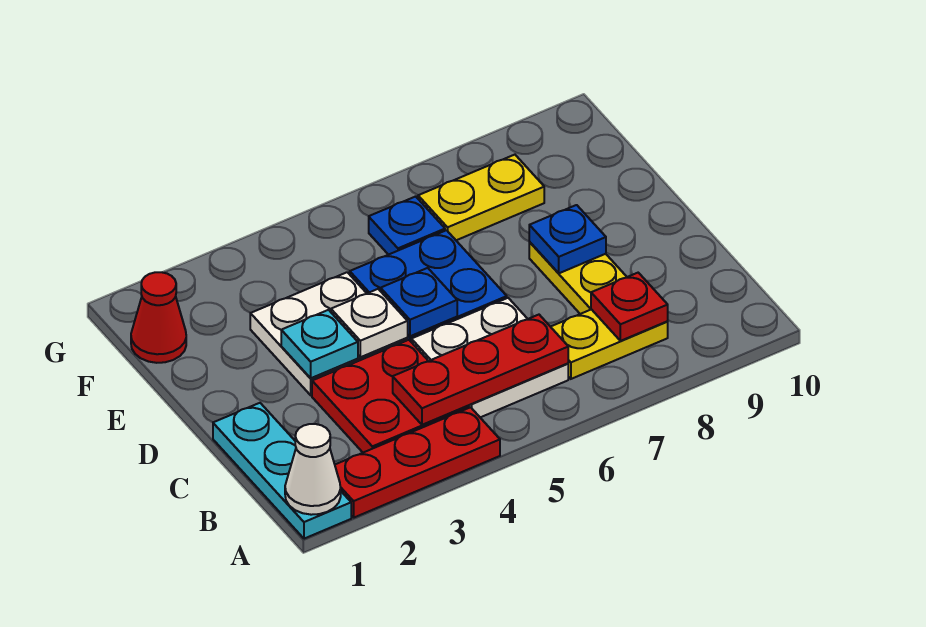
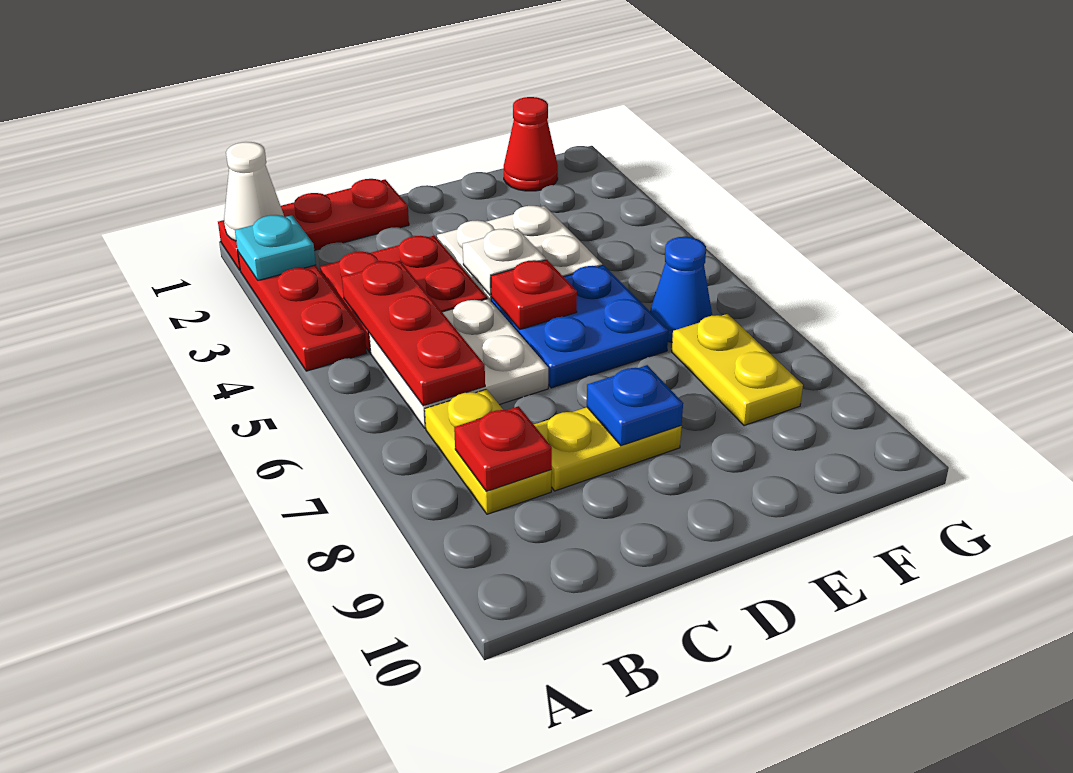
cyan plate A1:C1 level 1 -> red plate A1:C1 level 1
cyan plate D3 level 2 -> cyan plate A2 level 2
blue plate D5 level 2 -> red plate D5 level 2
blue plate F6 level 1 -> blue cone F6 level 1

